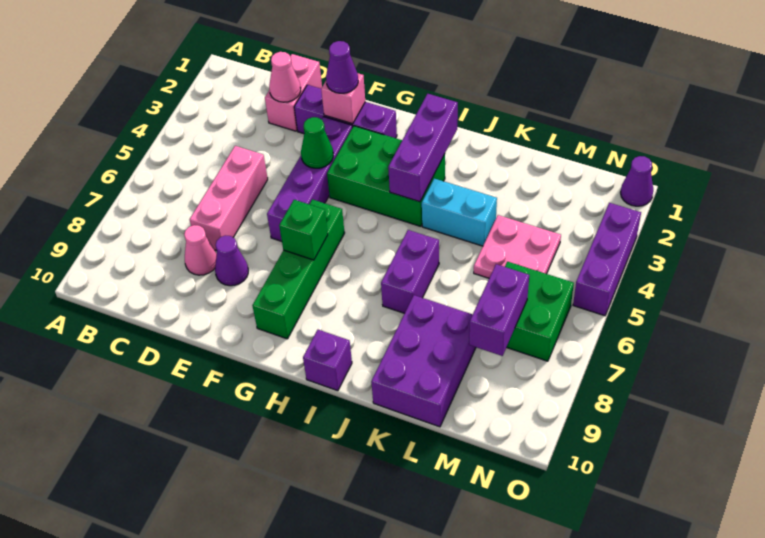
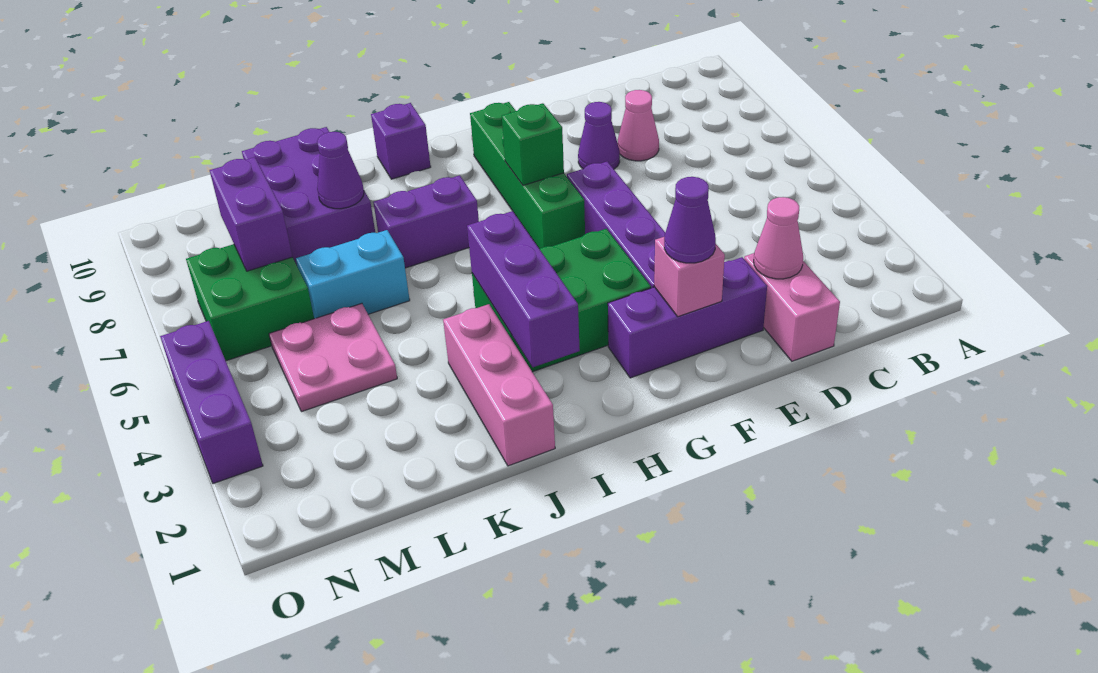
pink brick D5:D7 level 1 -> pink brick J1:J3 level 1
green cone F4 level 2 -> none
cyan brick J4:K4 level 1 -> cyan brick K6:L6 level 1
purple brick J6:J7 level 1 -> purple brick I7:J7 level 1
purple cone O1 level 1 -> purple cone K8 level 2

